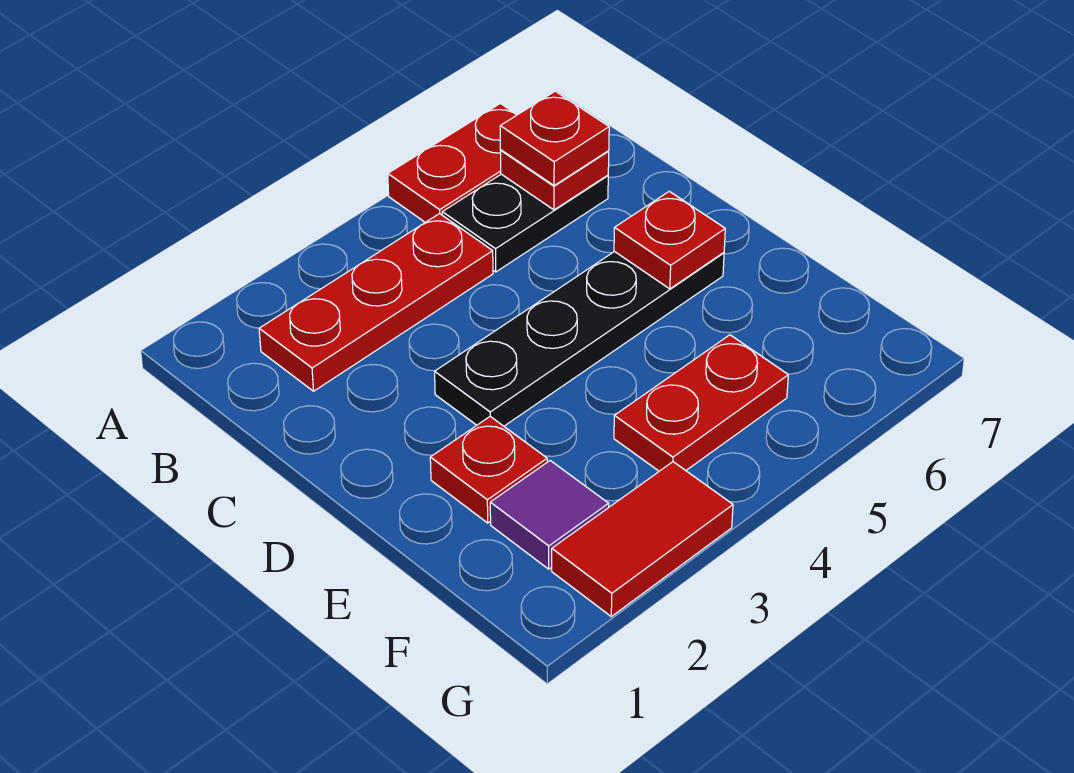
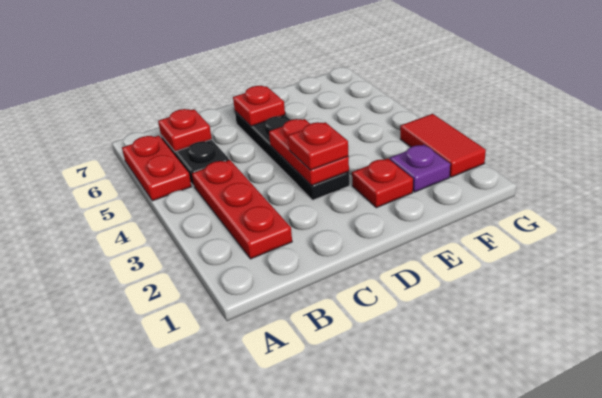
red plate B6 level 3 -> red plate D3 level 3
purple tile F2 level 1 -> purple plate F2 level 1
red plate F4:F5 level 1 -> red plate D3:D4 level 2

